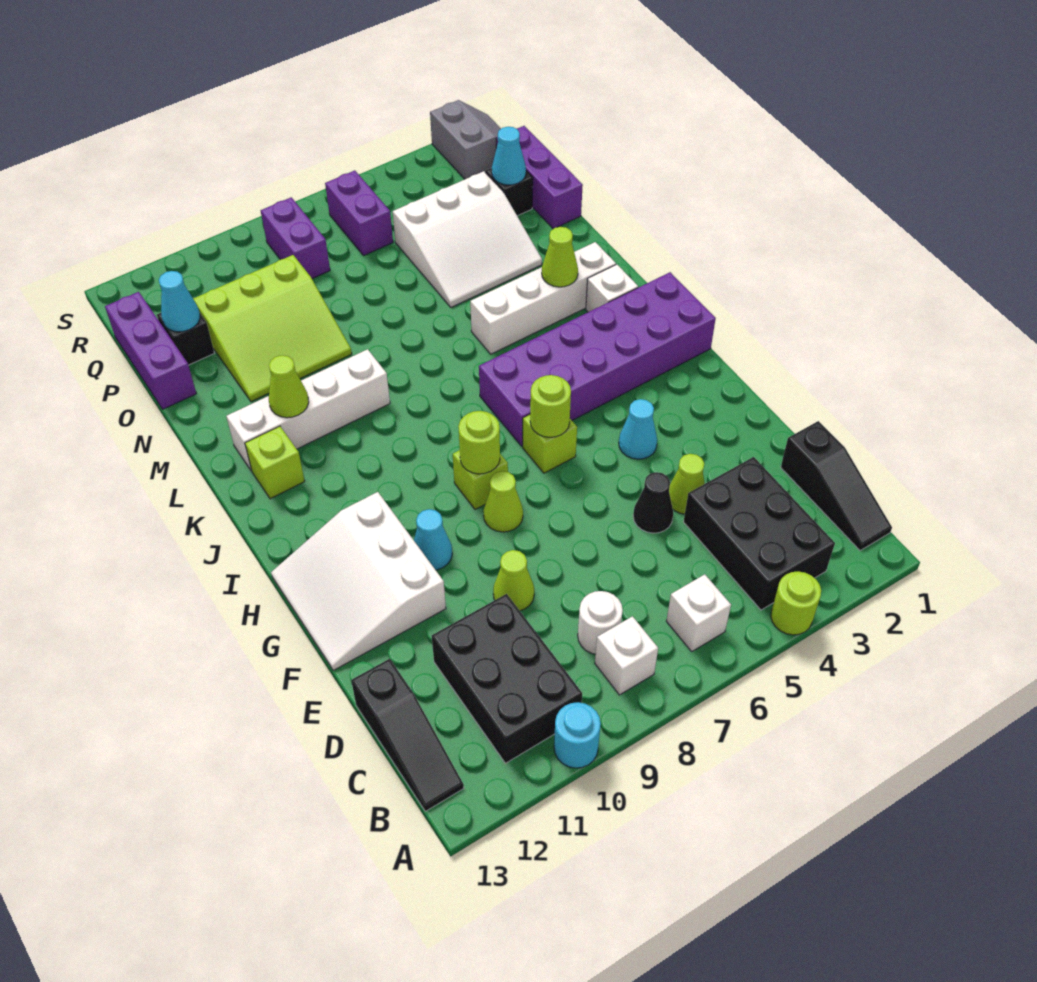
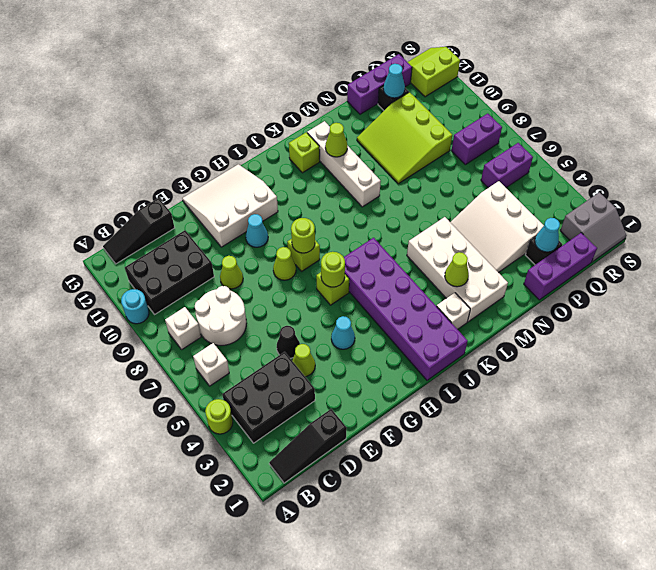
white round brick C8 level 1 -> white round brick C7:D8 level 1
white brick L2:L5 level 1 -> white brick L2:M5 level 1
none -> lime slope R12:S13 level 1 top 12

